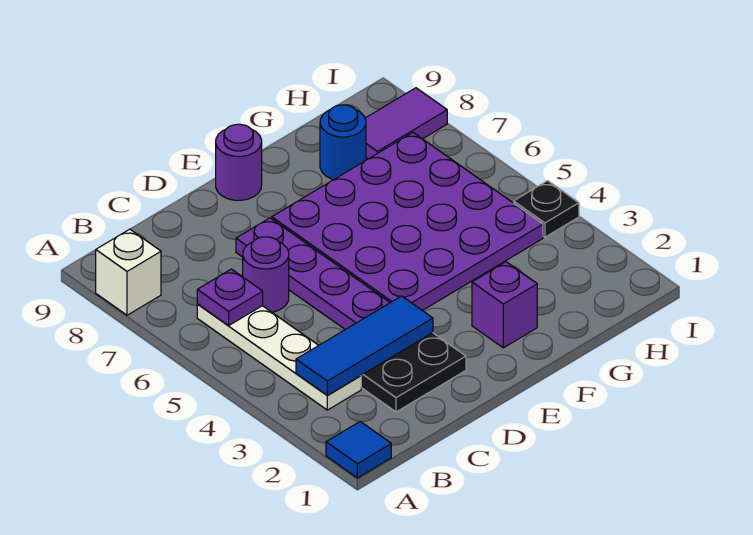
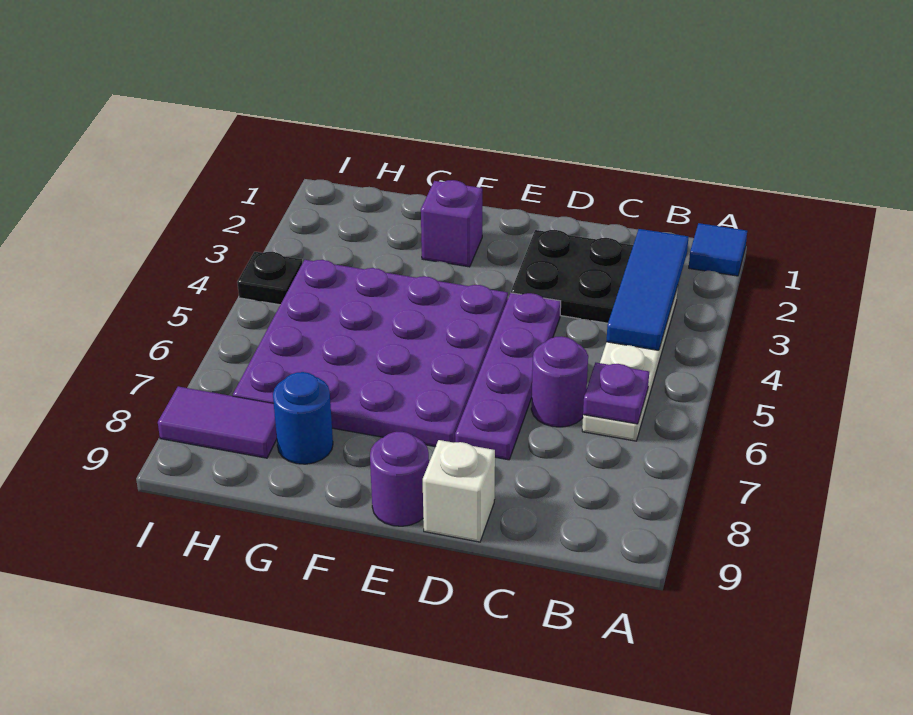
white brick A8 level 1 -> white brick D9 level 1
blue tile B3:D3 level 2 -> blue tile B2:B4 level 2

